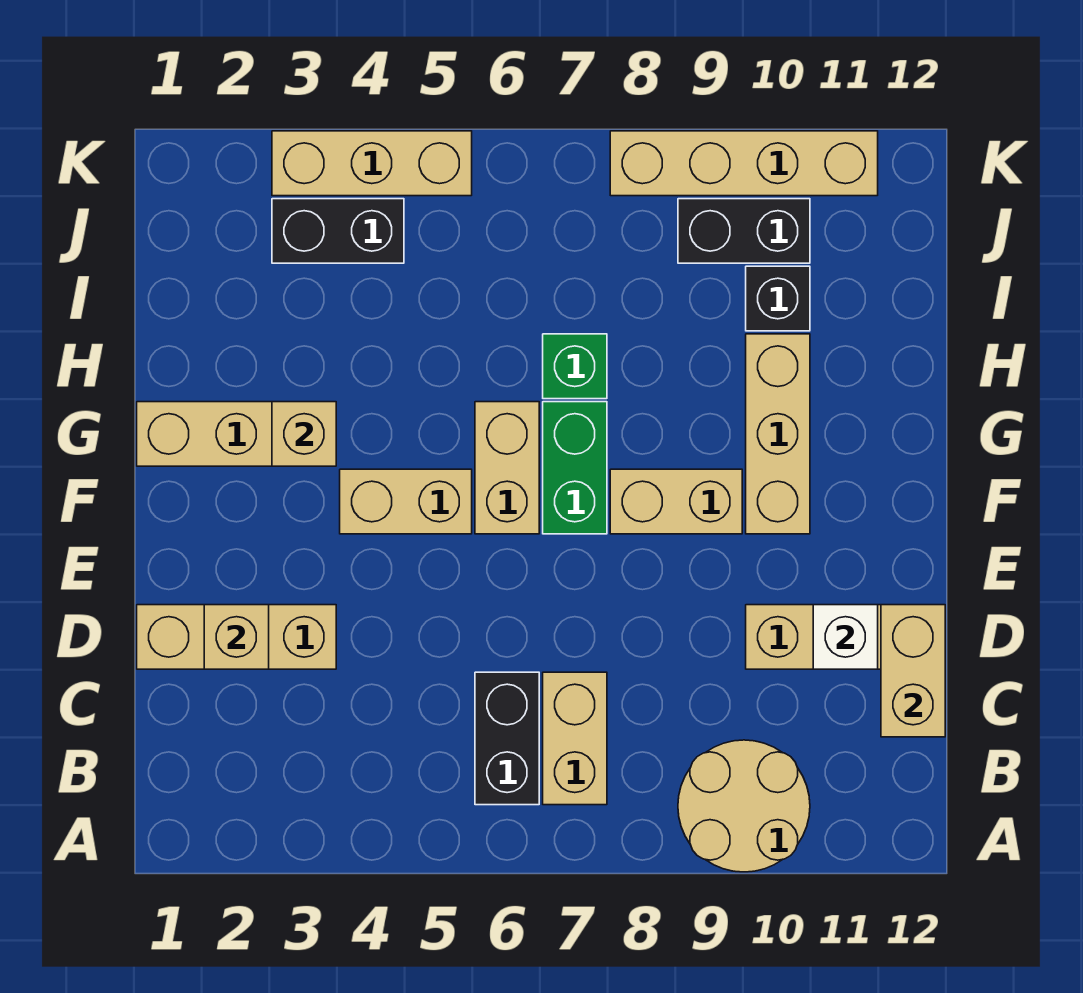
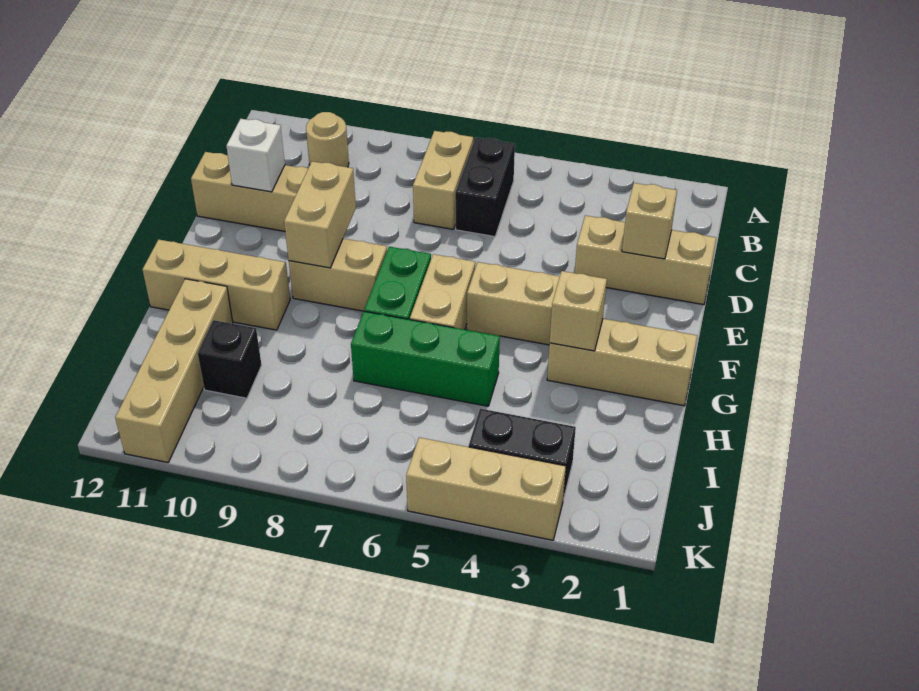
tan round brick A9:B10 level 1 -> tan round brick B10 level 1
tan brick C12:D12 level 2 -> tan brick E9:F9 level 2
tan brick F10:H10 level 1 -> tan brick G10:G12 level 1
green brick H7 level 1 -> green brick H5:H7 level 1
black brick J9:J10 level 1 -> none
tan brick K8:K11 level 1 -> tan brick H11:K11 level 1

